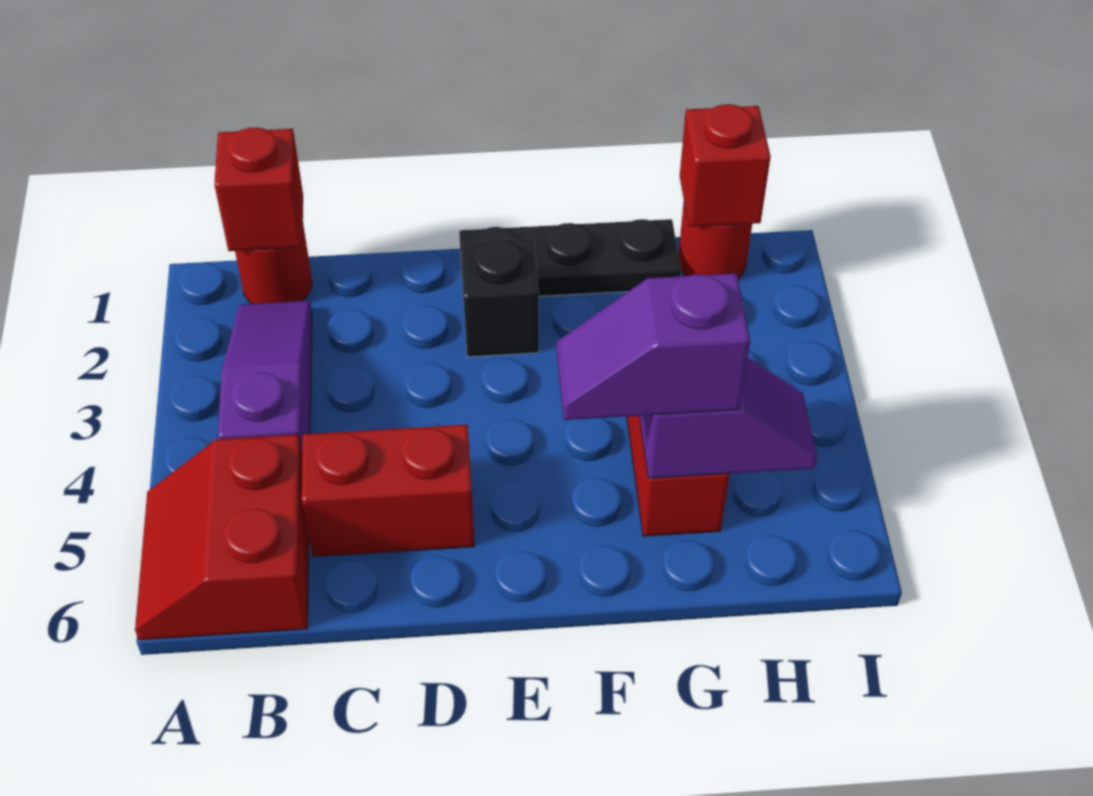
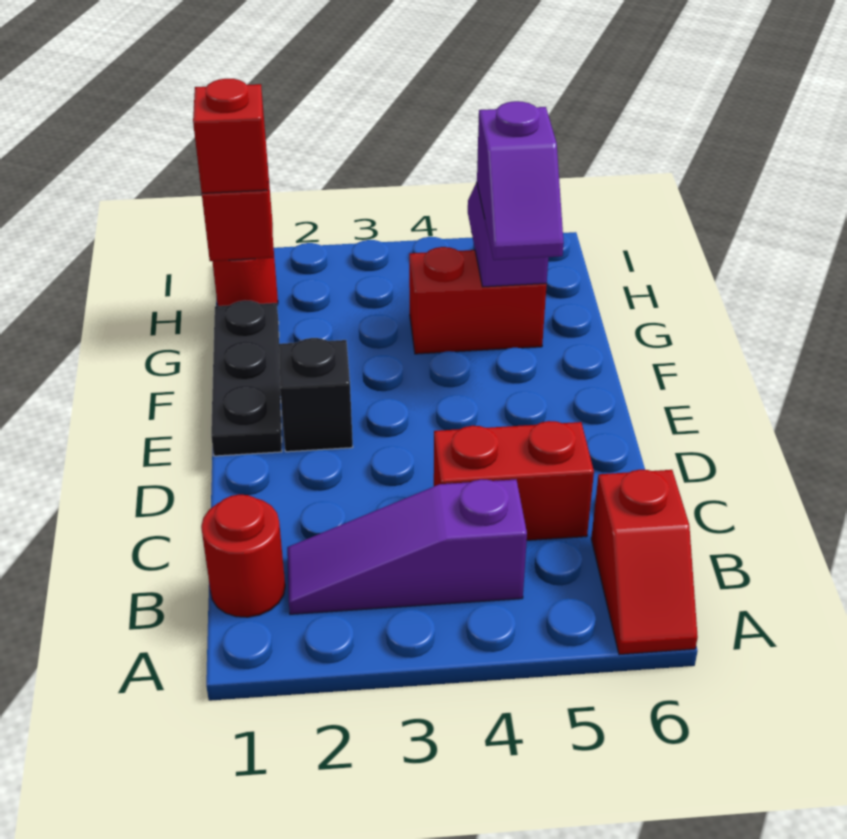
red slope A5:B6 level 1 top B -> red slope A6:B6 level 1 top B
red brick B1 level 2 -> red brick H1 level 3
red brick C5:D5 level 1 -> red brick C4:C5 level 1

